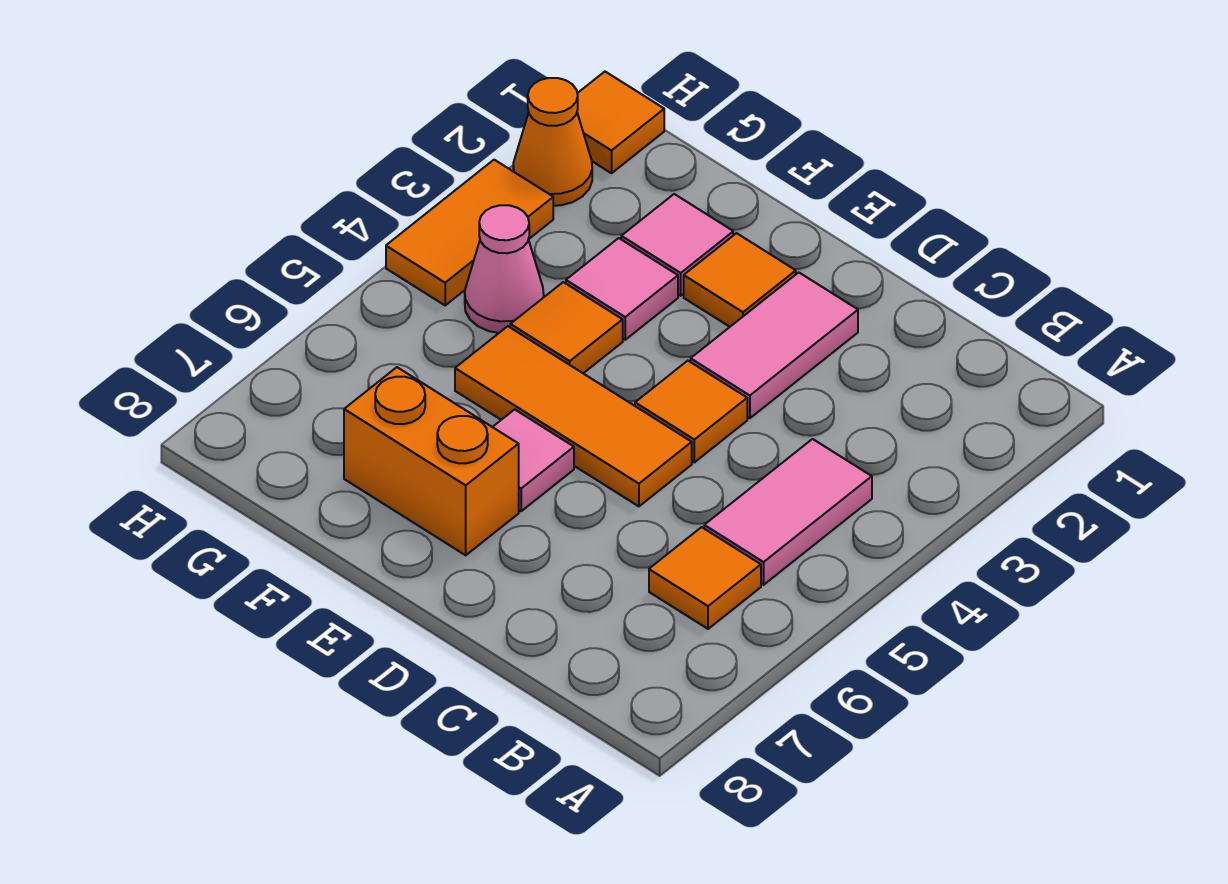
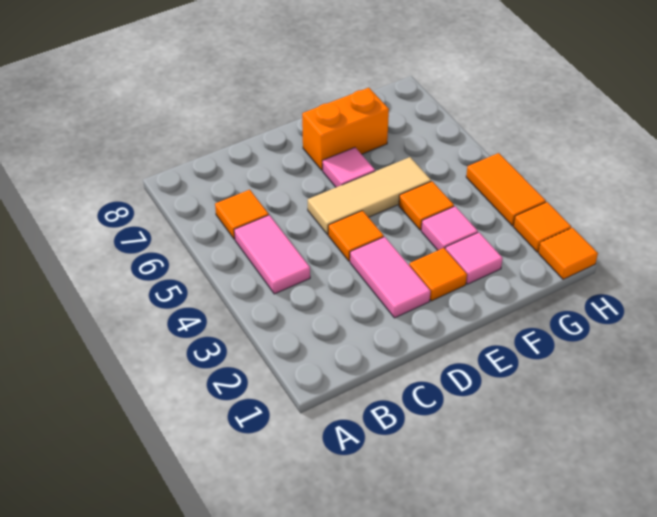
orange tile D5:F5 level 1 -> tan tile D5:F5 level 1
pink cone G4 level 1 -> none
orange cone H2 level 1 -> orange tile H2 level 1

